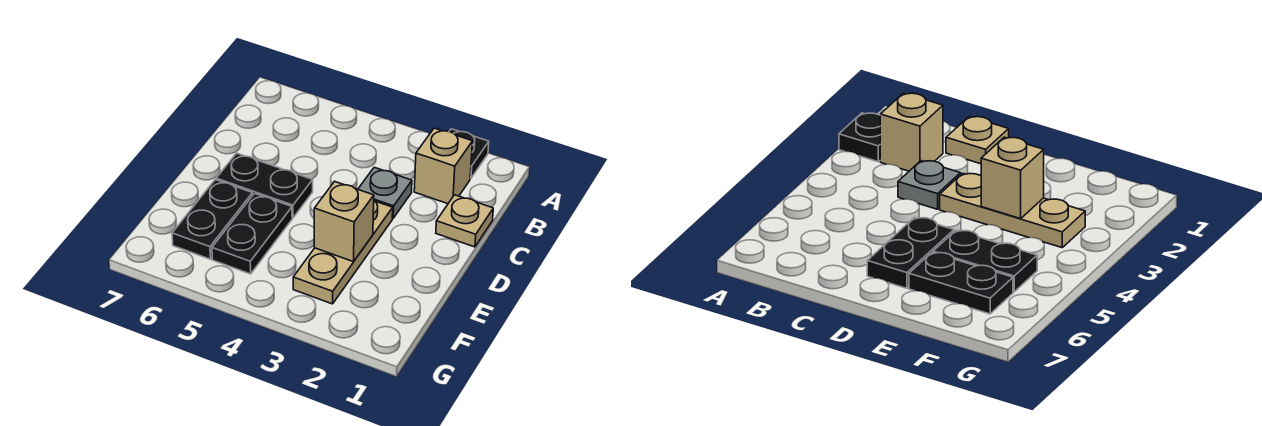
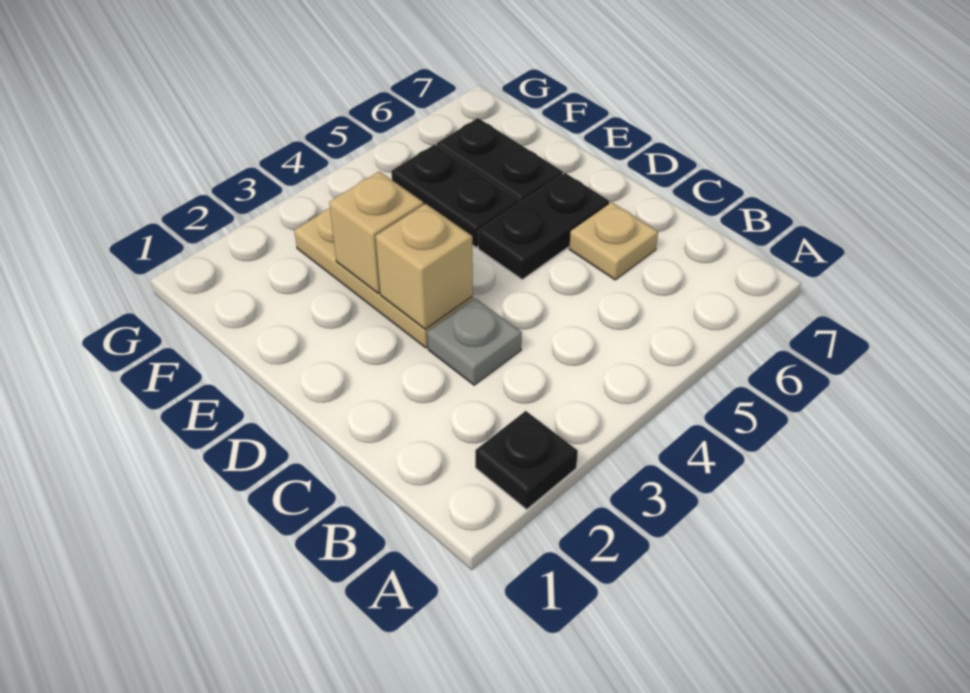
tan brick B2 level 1 -> tan brick D3 level 2
tan plate C1 level 1 -> tan plate C6 level 1

